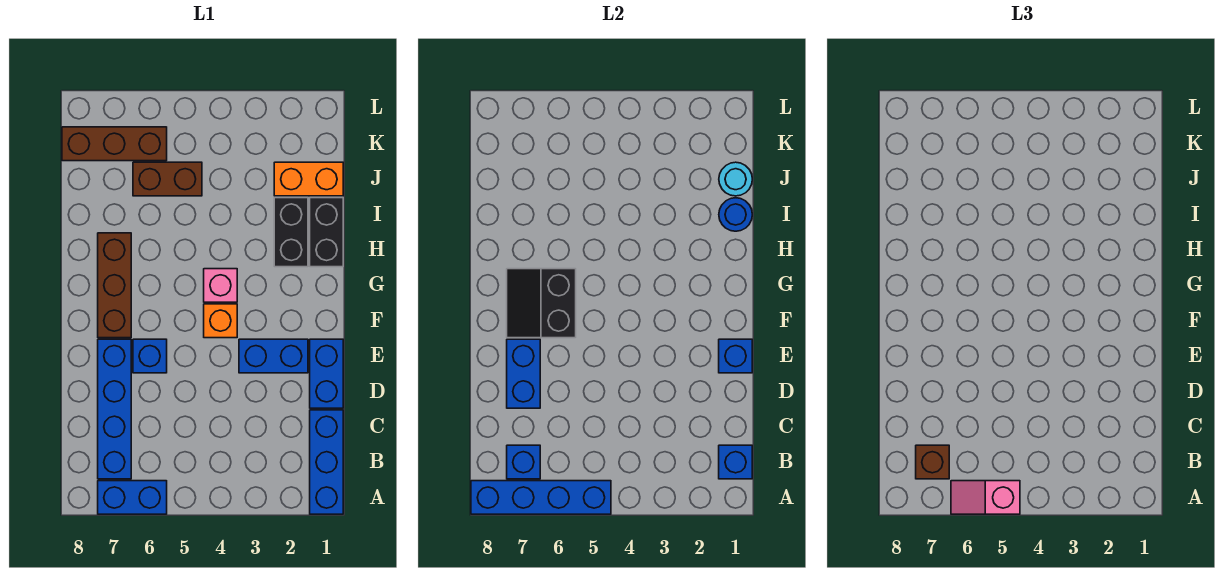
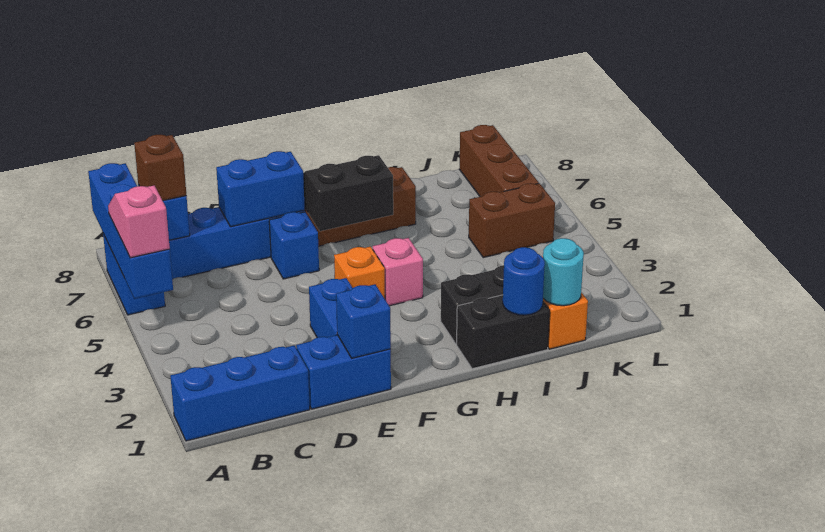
blue brick B1 level 2 -> none
brown brick J5:J6 level 1 -> brown brick J5:K5 level 1

